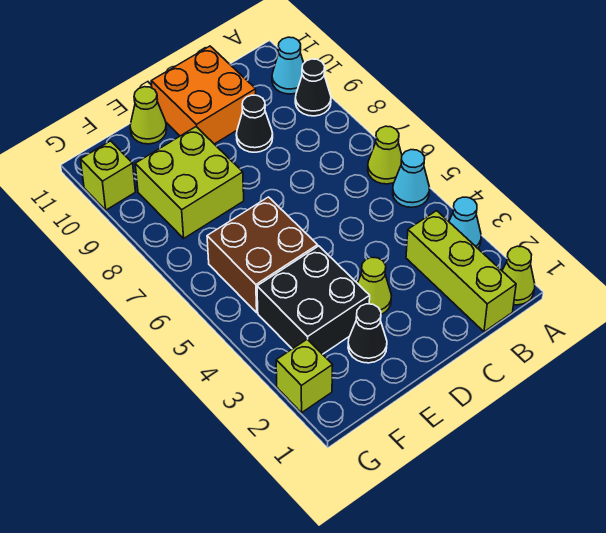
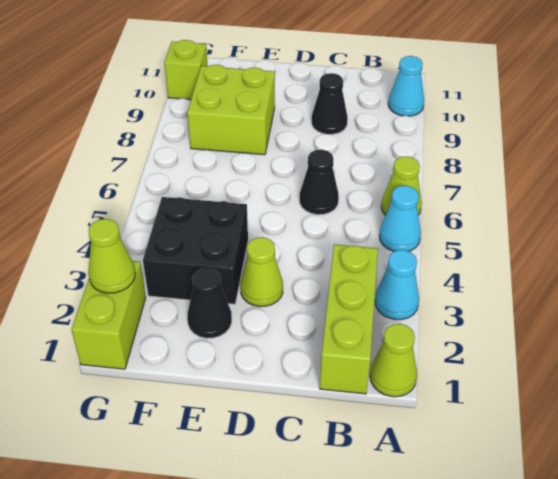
black cone A9 level 1 -> black cone C6 level 1
orange brick C10:D11 level 1 -> none
brown brick E5:F6 level 1 -> none
lime cone E11 level 1 -> lime cone G2 level 2
lime brick G2 level 1 -> lime brick G1:G2 level 1

